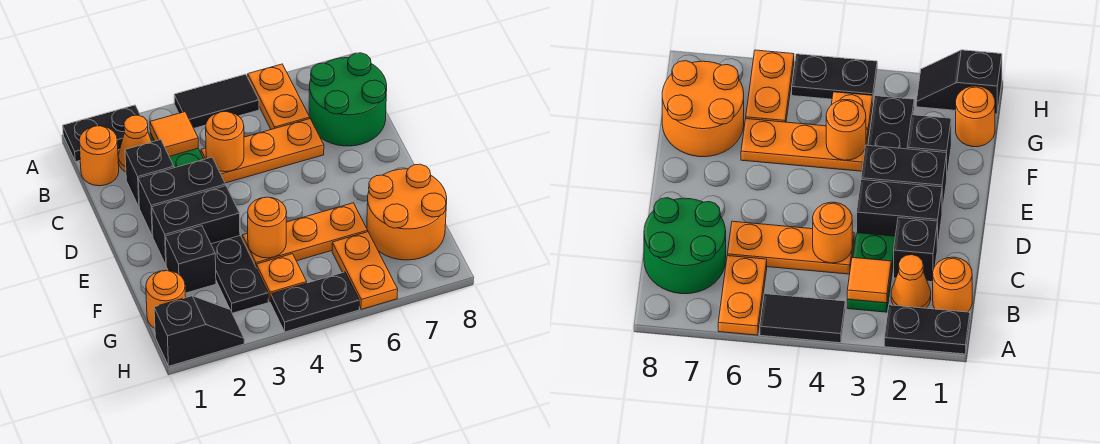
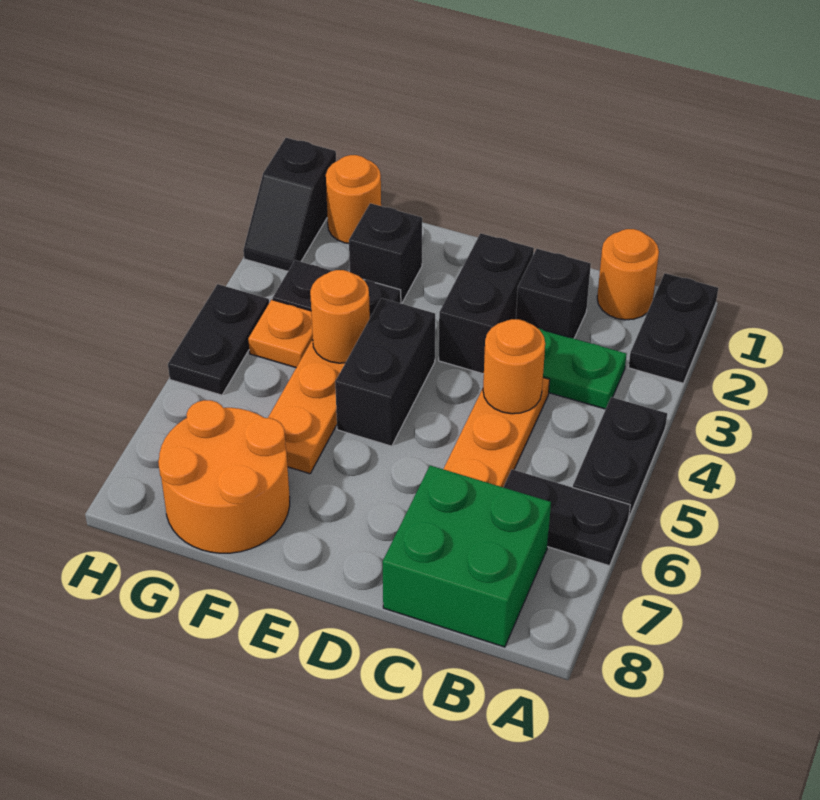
black tile A4:A5 level 1 -> black plate A4:A5 level 1
orange plate A6:B6 level 1 -> black plate A6:B6 level 1
orange cone B2 level 1 -> none
orange tile B3 level 2 -> none
green round brick B7:C8 level 1 -> green brick B7:C8 level 1
black brick E2:E3 level 1 -> black brick E4:E5 level 1
orange plate G6:H6 level 1 -> none

